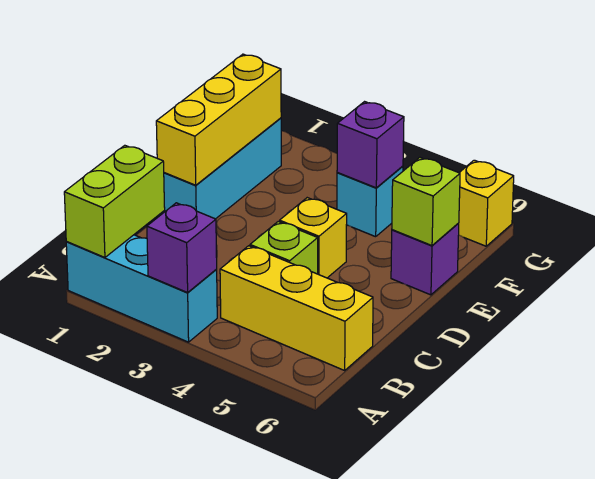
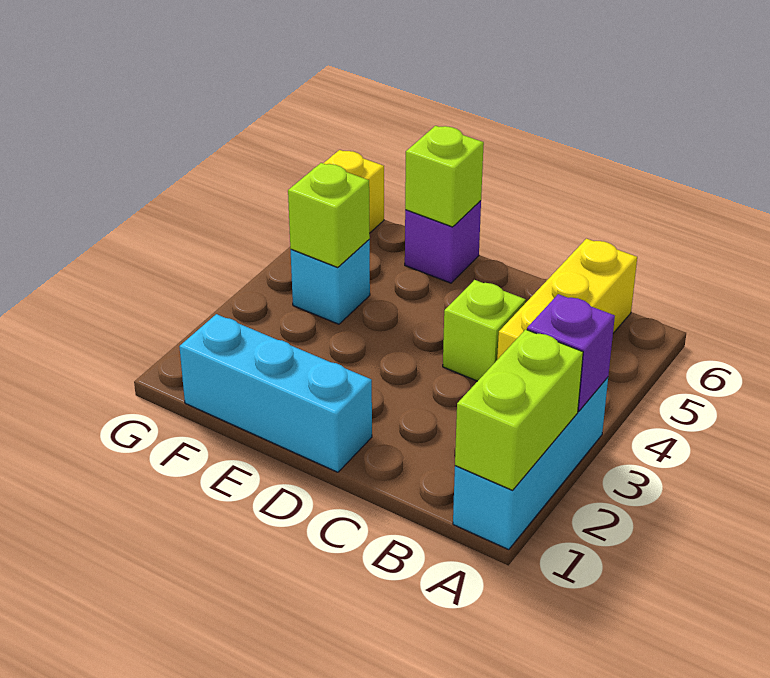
lime brick A1:B1 level 2 -> lime brick A1:A2 level 2
yellow brick D1:F1 level 2 -> none
yellow brick D4 level 1 -> none
purple brick F4 level 2 -> lime brick F4 level 2

